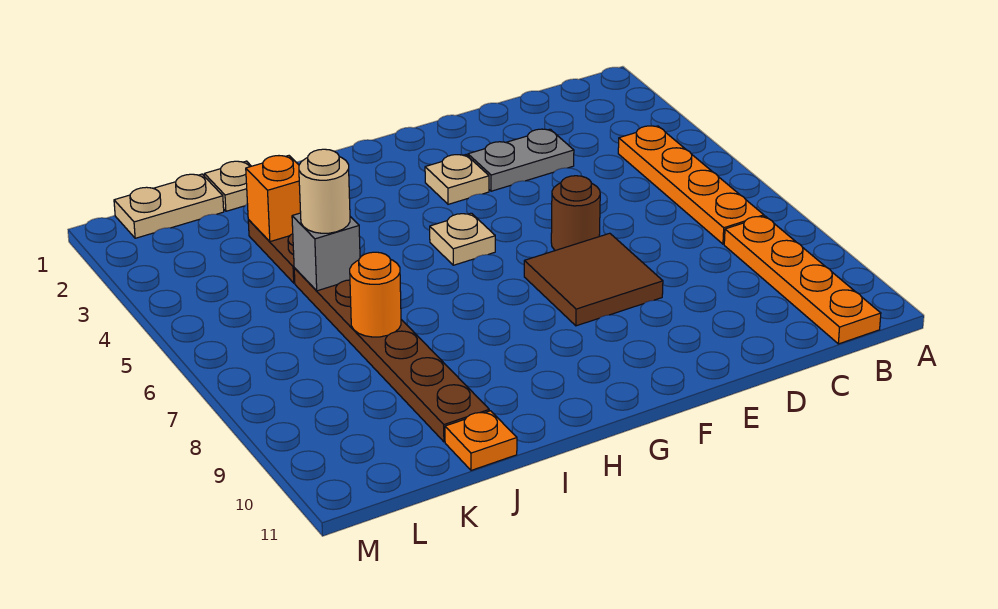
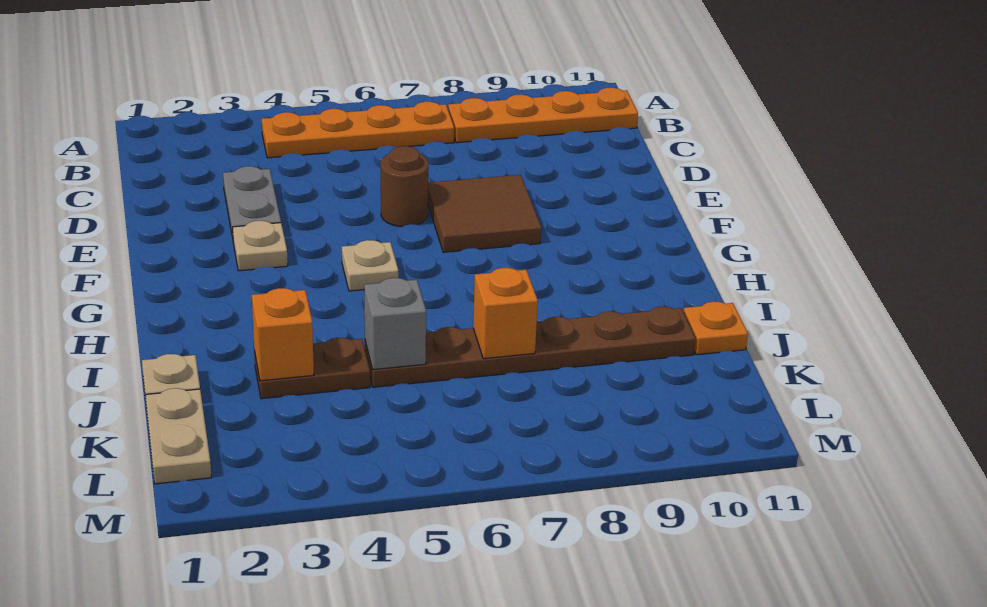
tan round brick J5 level 3 -> none
orange round brick J7 level 2 -> orange brick J7 level 2

